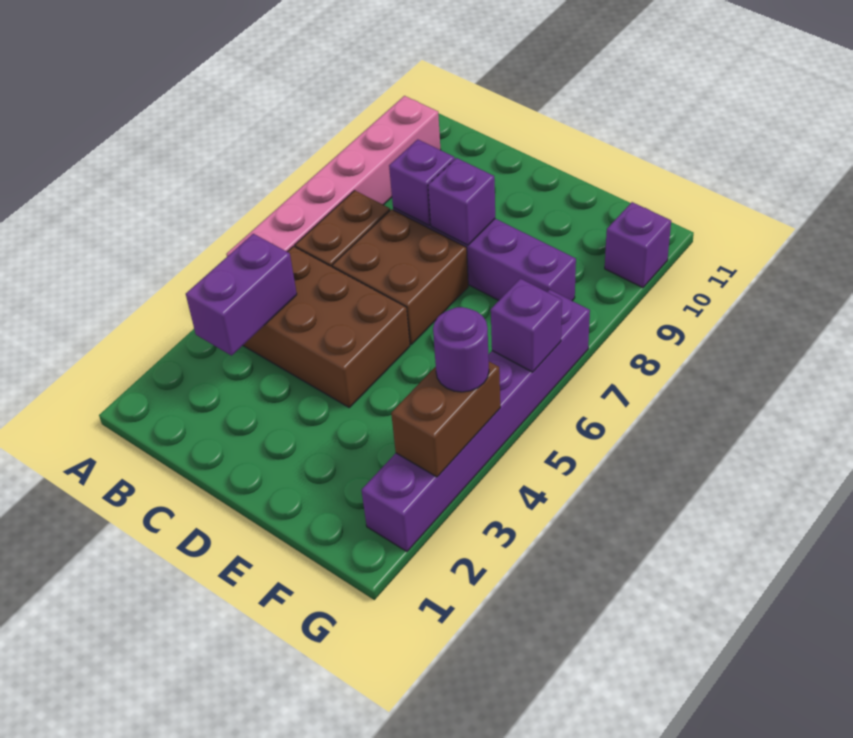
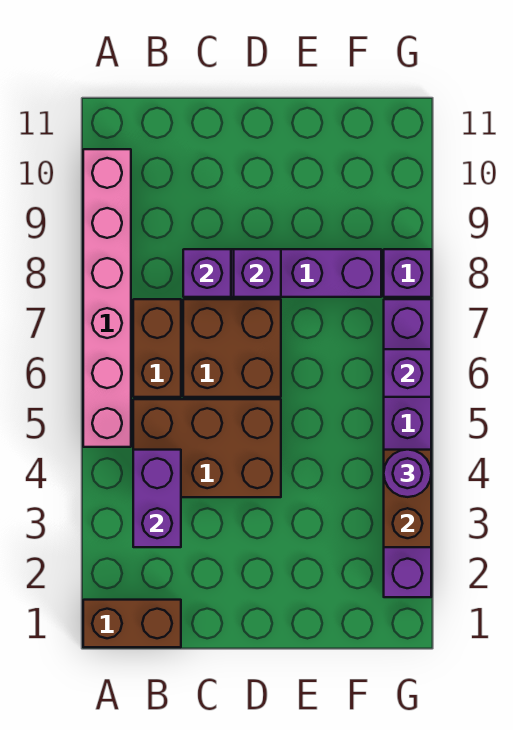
none -> brown brick A1:B1 level 1
purple brick G10 level 1 -> purple brick G8 level 1

